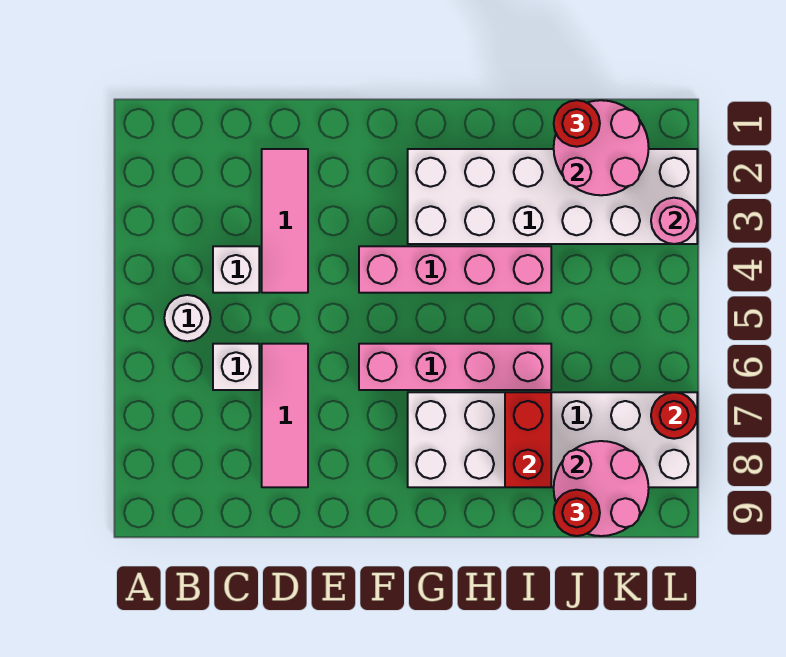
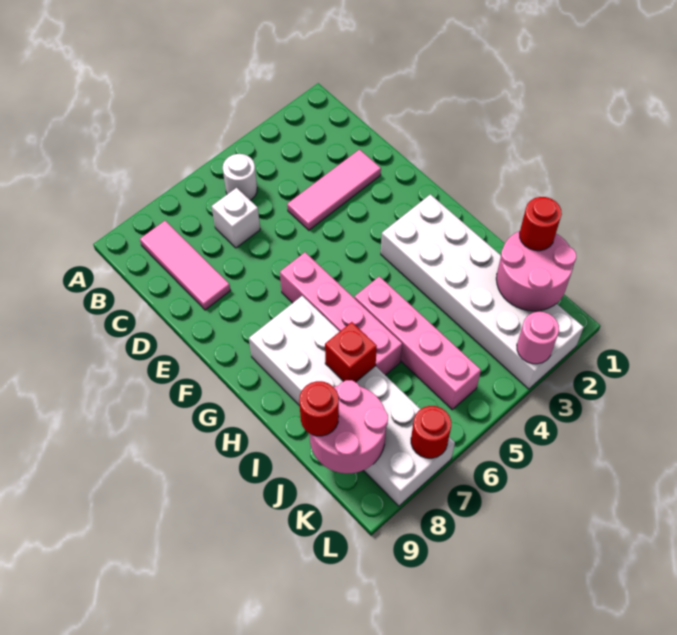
white brick C4 level 1 -> none
pink tile D6:D8 level 1 -> pink tile B8:D8 level 1
pink brick F4:I4 level 1 -> pink brick H5:K5 level 1
red brick I7:I8 level 2 -> red brick I7 level 2

